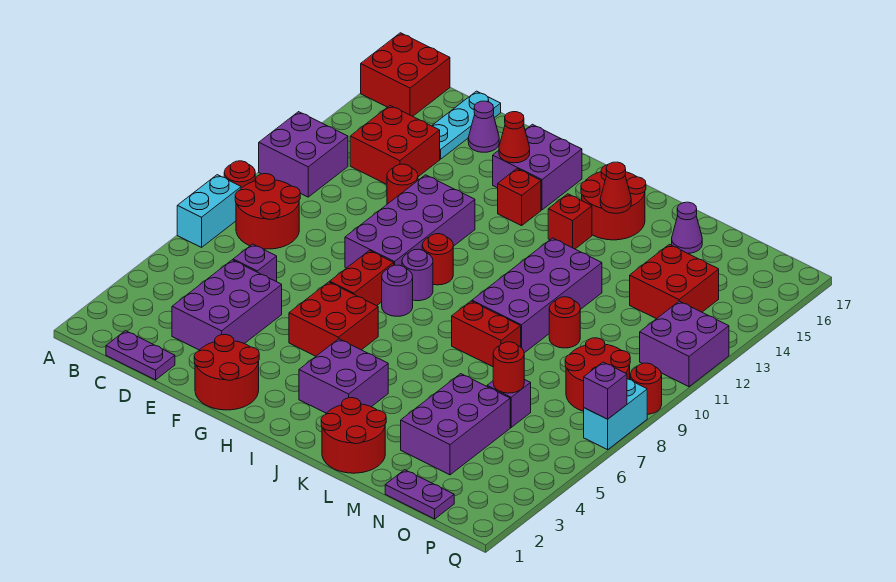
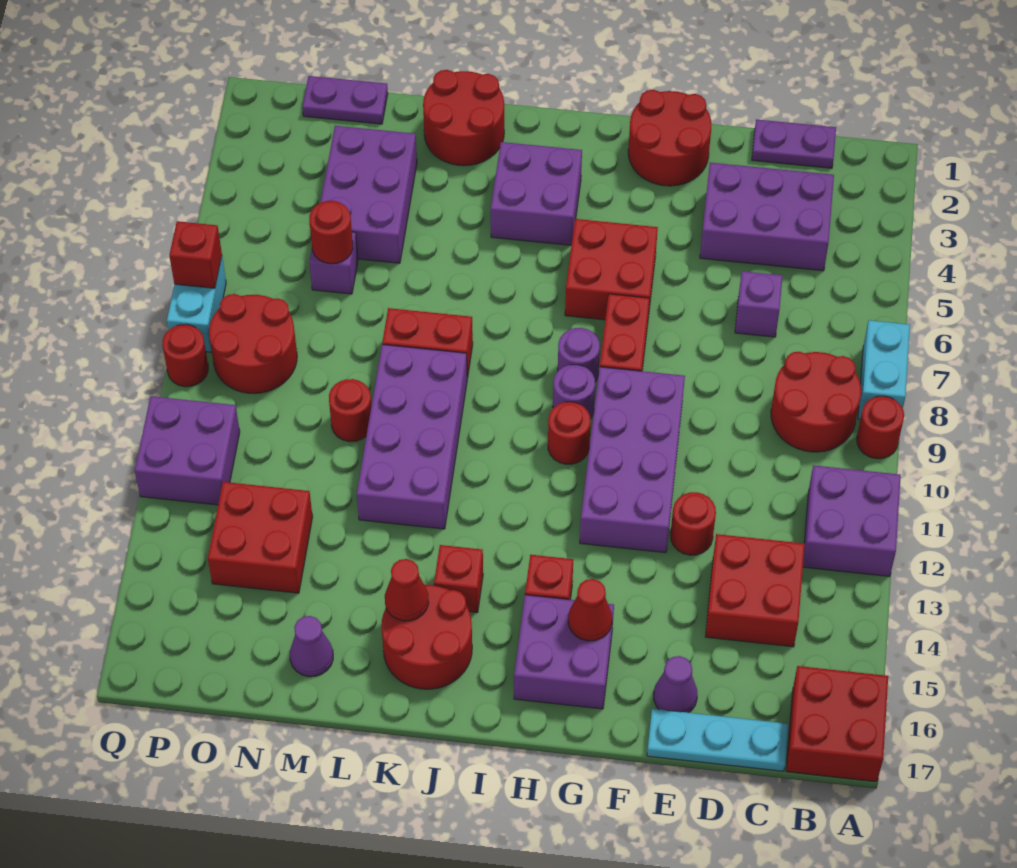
purple brick D3:E5 level 1 -> purple brick C3:E4 level 1
cyan plate D15:D17 level 1 -> cyan plate C17:E17 level 1
purple brick Q7 level 2 -> red brick Q7 level 2

